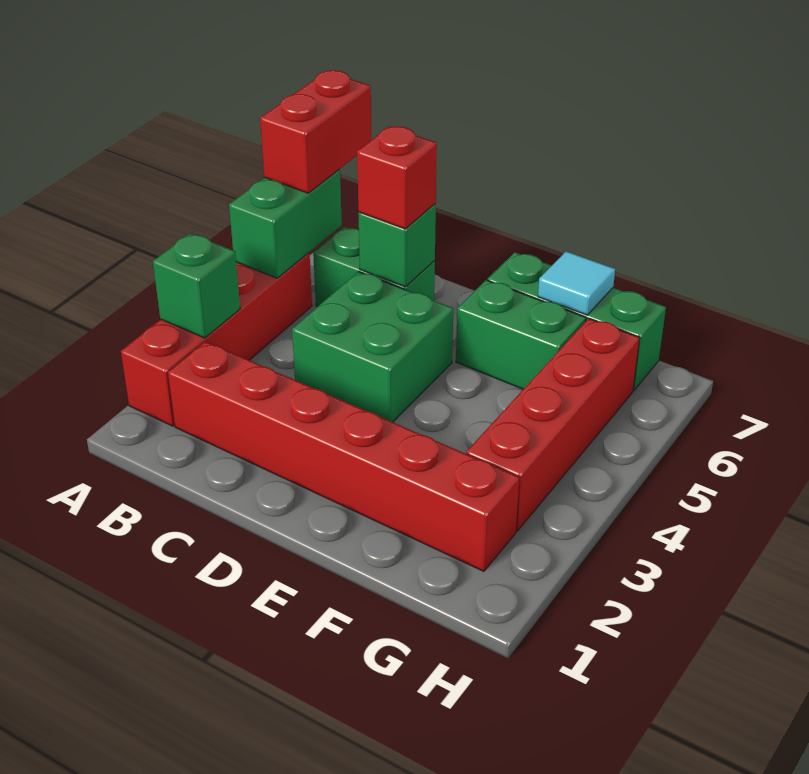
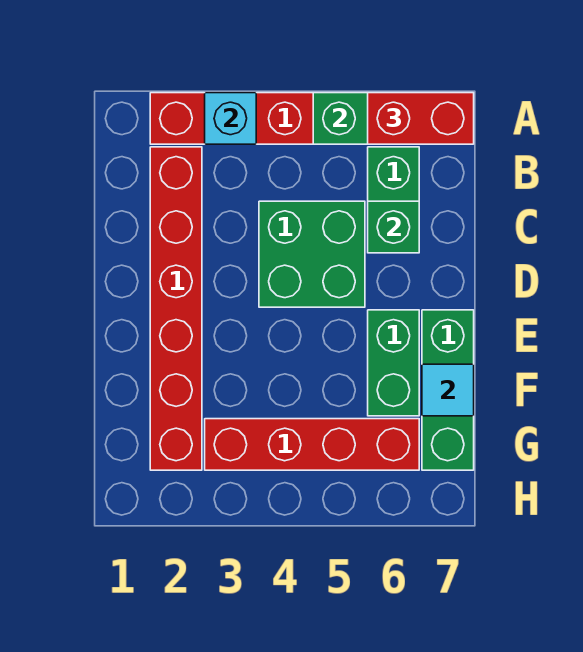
green brick A3 level 2 -> cyan brick A3 level 2
red brick C6 level 3 -> none

